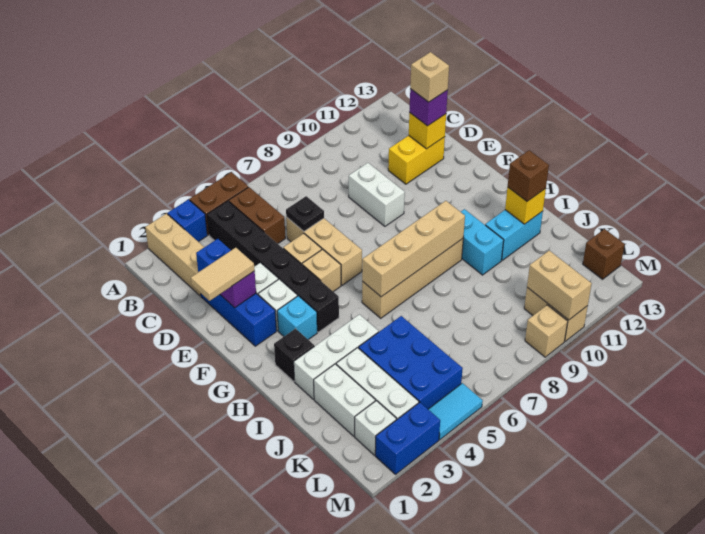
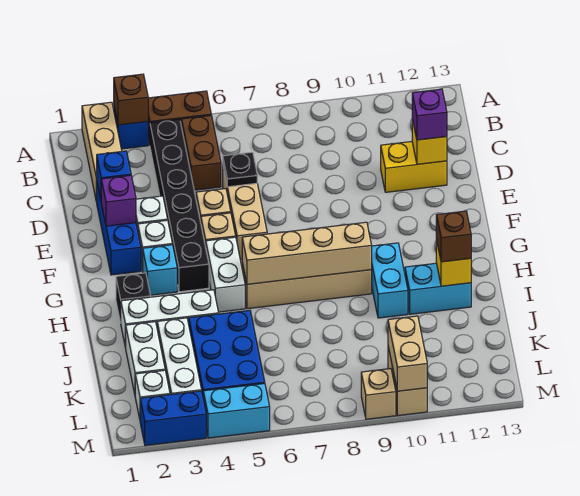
white brick D9:E9 level 1 -> white brick G5:H5 level 1
tan brick D12 level 4 -> none
tan tile E1:E2 level 3 -> none
brown brick L13 level 1 -> brown brick A3 level 2
cyan tile M4:M5 level 1 -> cyan brick M4:M5 level 1

